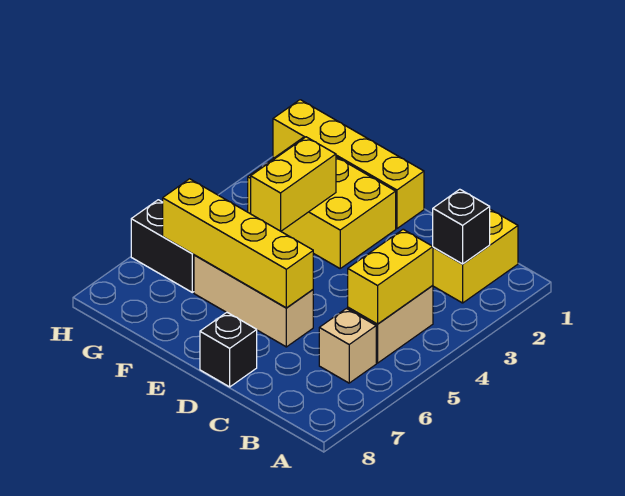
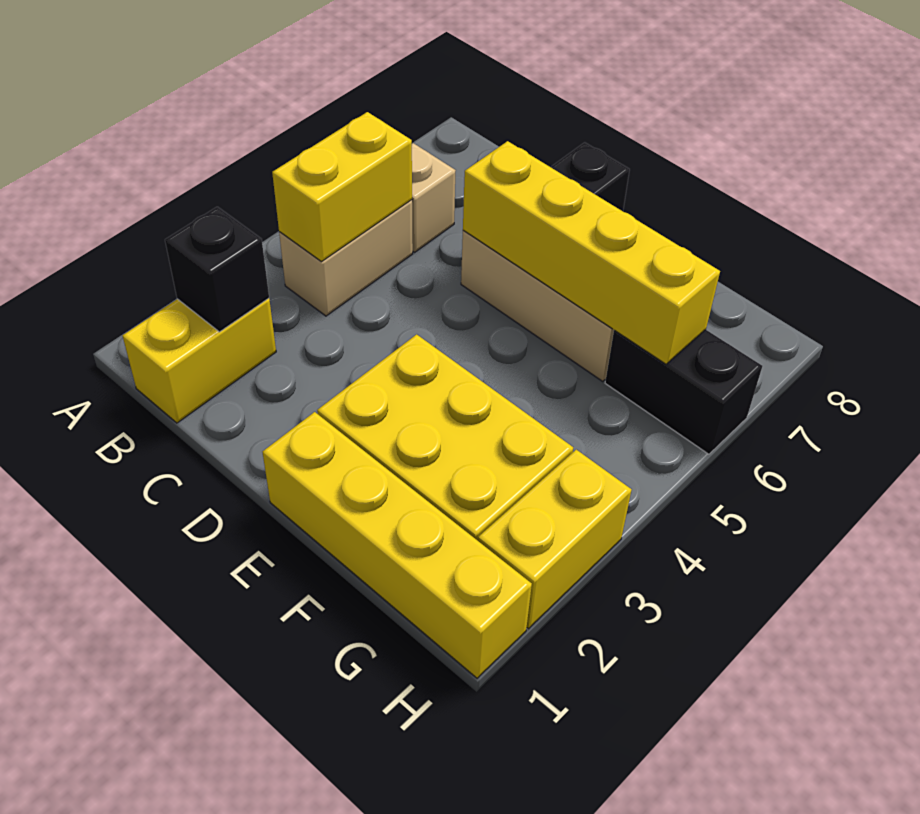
yellow brick F3:F4 level 2 -> yellow brick H2:H3 level 1

